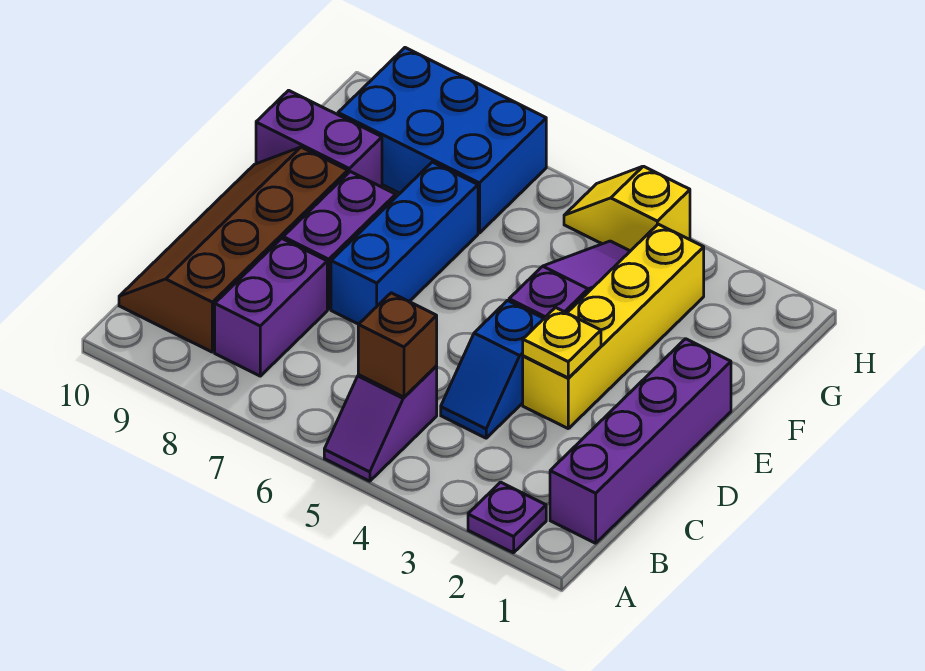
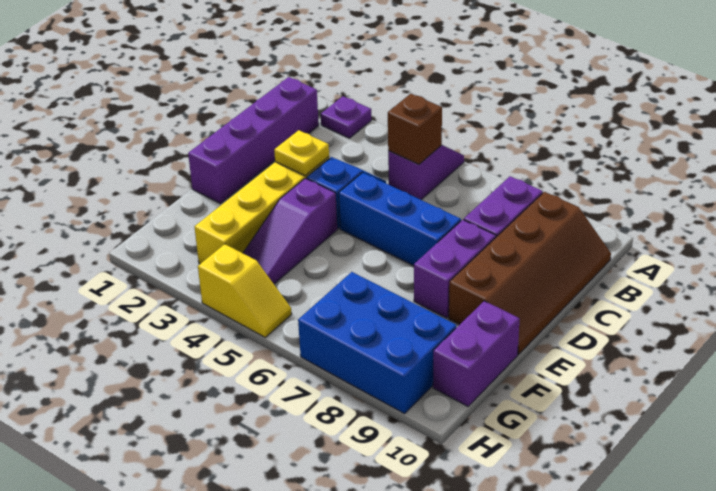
blue brick D7:F7 level 1 -> blue brick D5:D7 level 1
purple brick F9:F10 level 1 -> purple brick F10:G10 level 1

